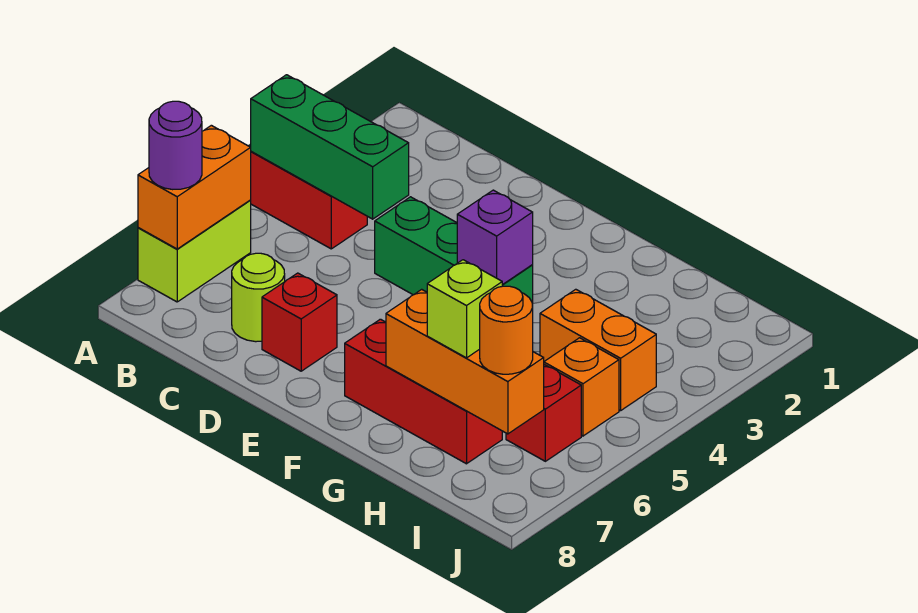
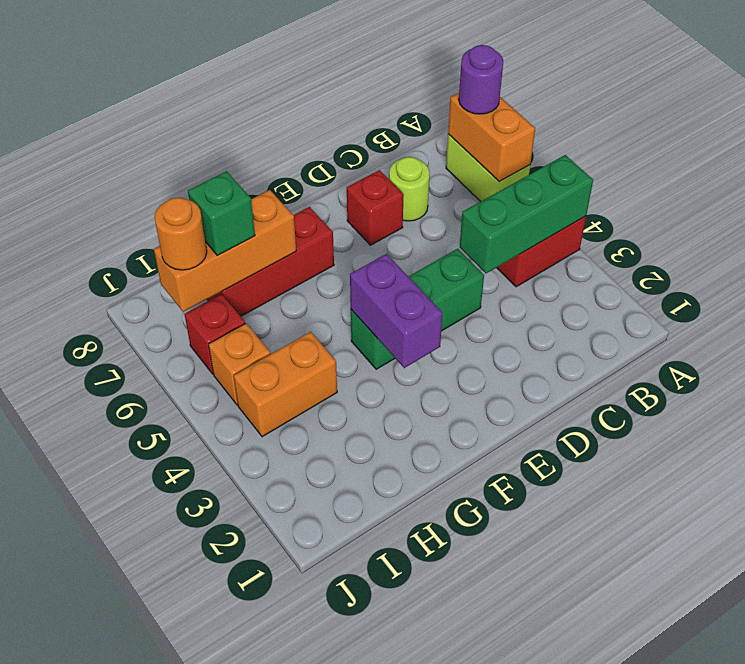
purple brick F4 level 2 -> purple brick F3:F4 level 2
lime brick H7 level 3 -> green brick H7 level 3

